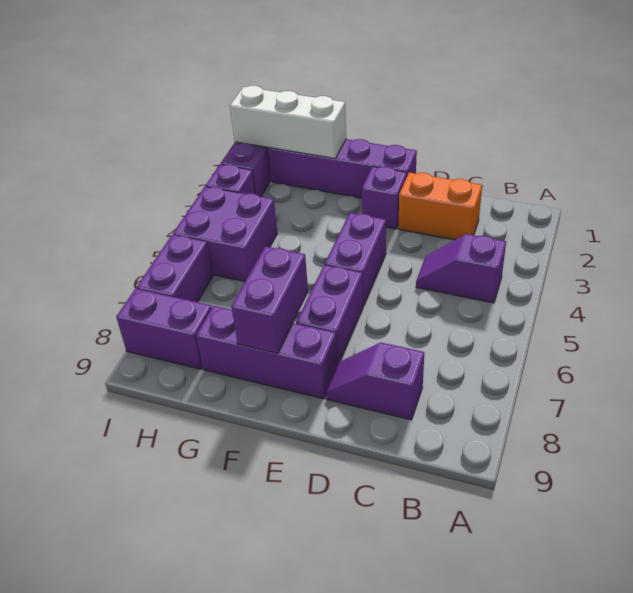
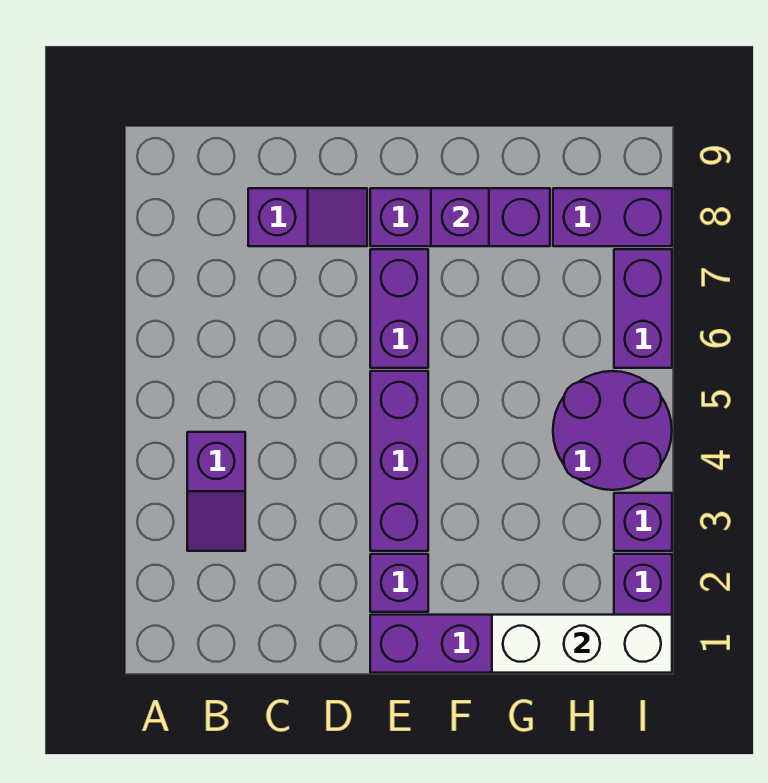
purple slope B4:C4 level 1 top B -> purple slope B3:B4 level 1 top 4
orange brick C2:D2 level 1 -> none
purple brick E4:E5 level 1 -> purple brick E3:E5 level 1
purple brick F7:F8 level 2 -> purple brick F8 level 2
purple brick H4:I5 level 1 -> purple round brick H4:I5 level 1

